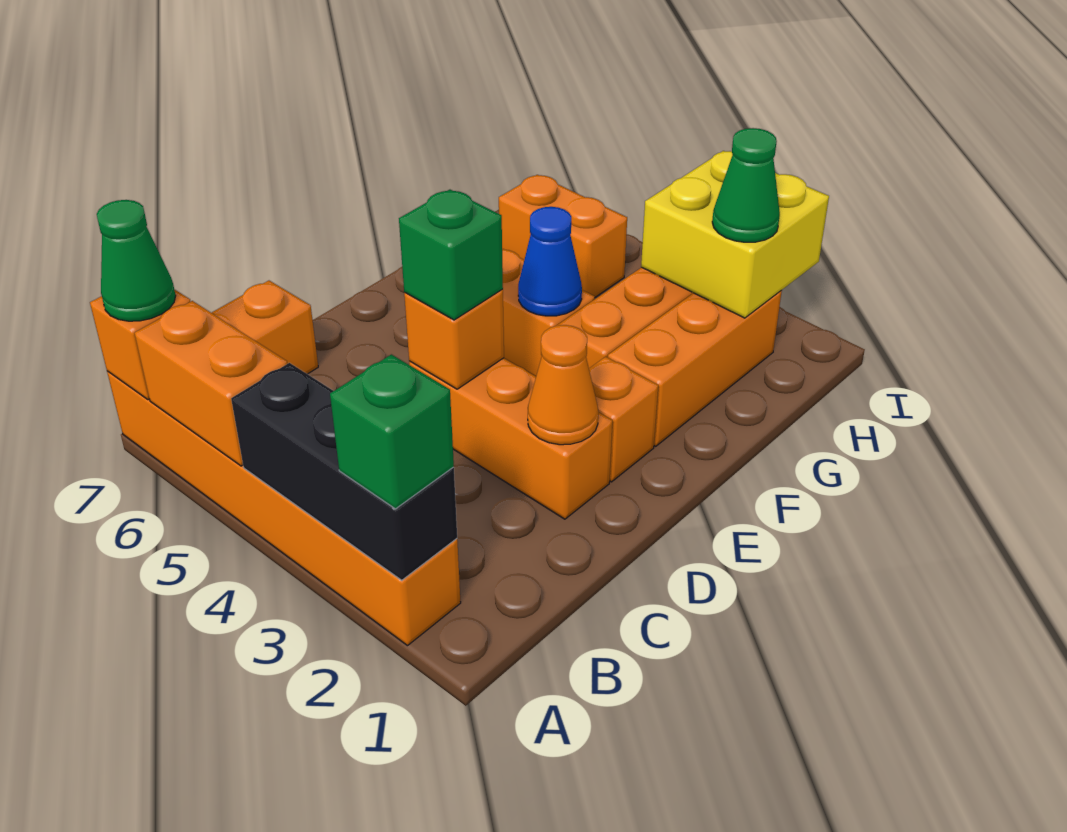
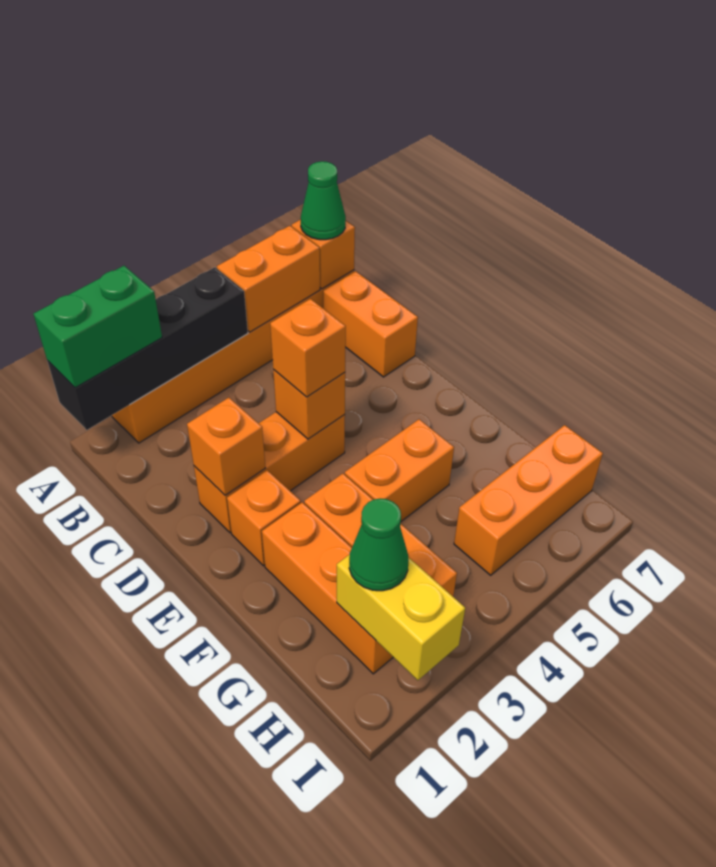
black brick A2:A4 level 2 -> black brick A1:A4 level 2
green brick A2 level 3 -> green brick A1:A2 level 3
orange cone D2 level 2 -> orange brick D2 level 2
green brick D4 level 3 -> orange brick D4 level 3
blue cone F4 level 2 -> none
yellow brick H2:I3 level 2 -> yellow brick H2:I2 level 2
orange brick H5:H6 level 1 -> orange brick H5:H7 level 1

